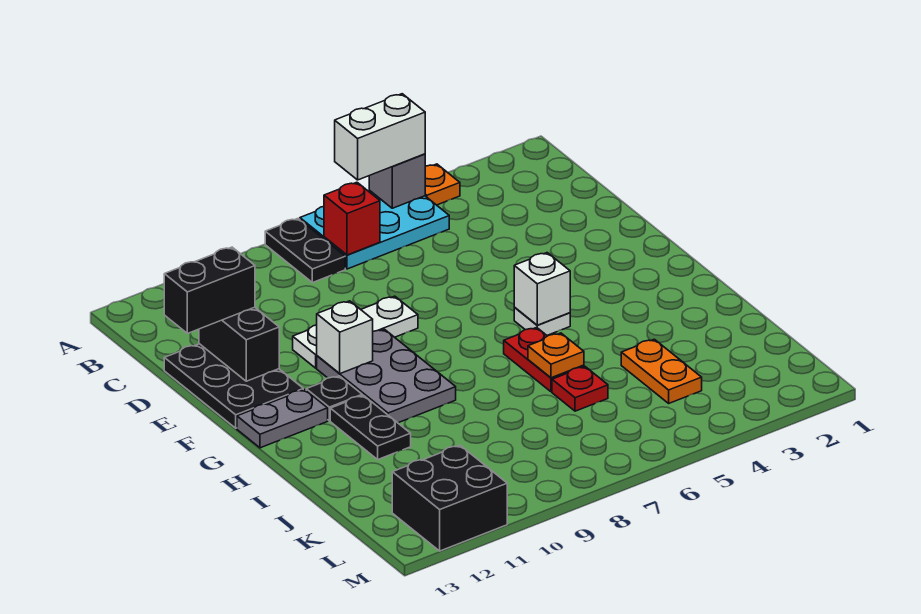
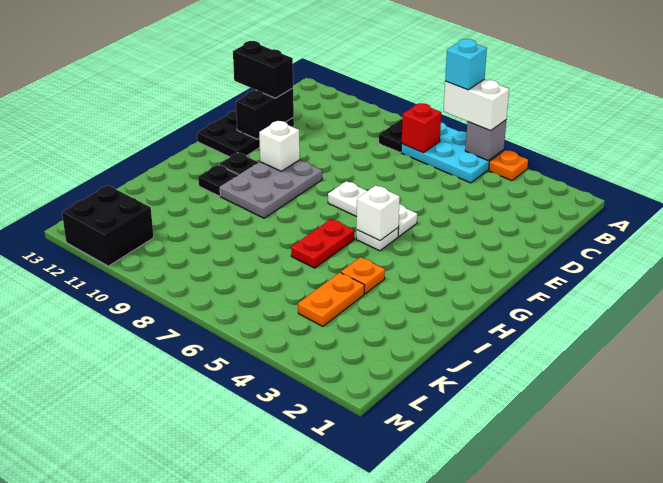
none -> cyan brick A6 level 4
white plate E8:E10 level 1 -> white plate F5:F7 level 1
grey plate G12:G13 level 1 -> none
black plate H11:I11 level 1 -> black plate H11 level 1
orange plate I6 level 2 -> orange plate I4 level 1
red plate J6 level 1 -> none

